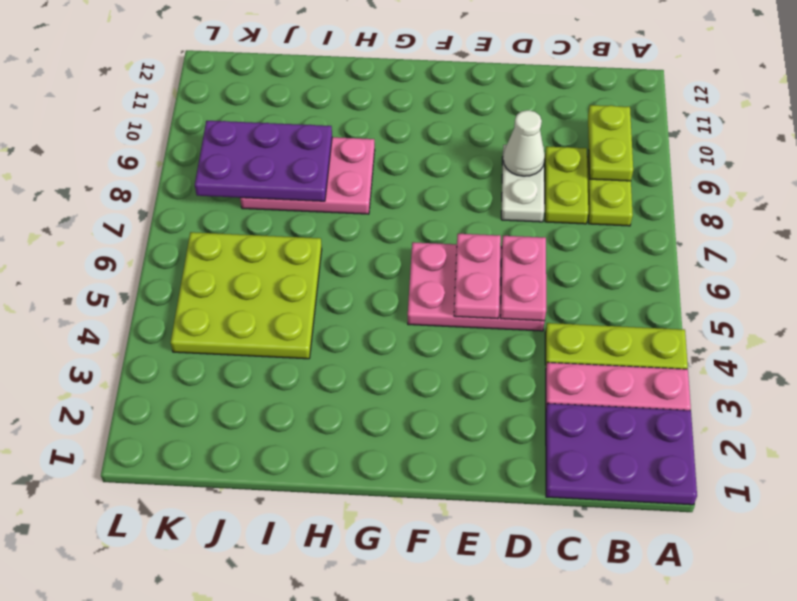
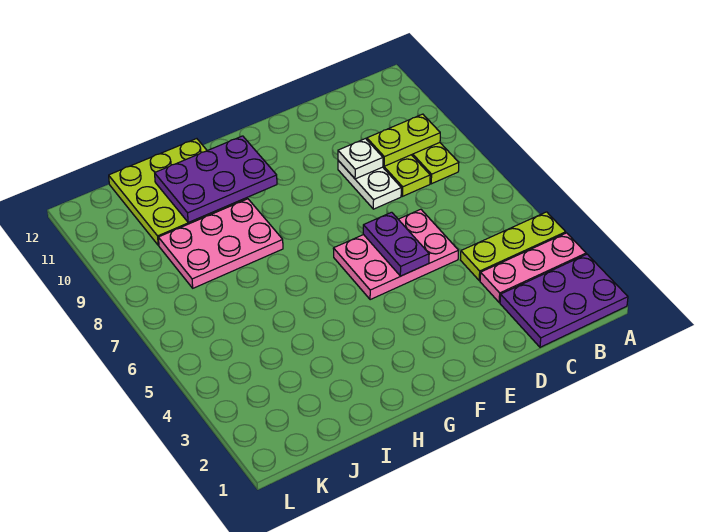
lime plate B9:B10 level 2 -> lime plate B9:C9 level 2
pink plate D5:D6 level 2 -> none
white cone D9 level 2 -> white plate D9 level 2
pink plate E5:E6 level 2 -> purple plate E5:E6 level 2
lime plate I4:K6 level 1 -> lime plate H10:J12 level 1
purple plate I8:K9 level 2 -> purple plate G10:I11 level 2

